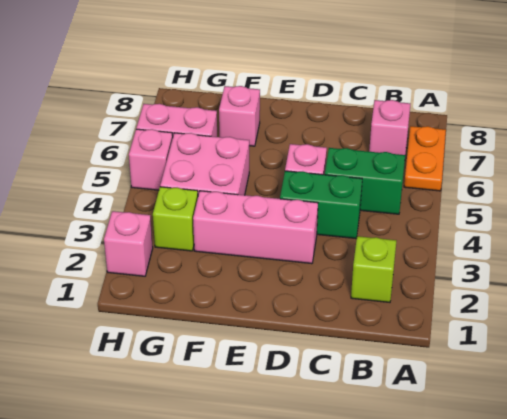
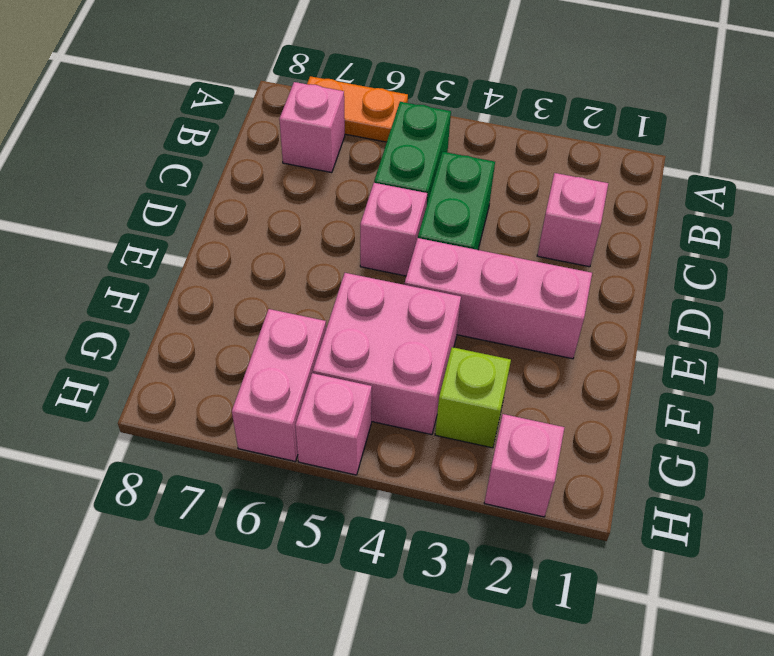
lime brick B2 level 1 -> none
pink brick D3:F3 level 1 -> pink brick E2:E4 level 1
pink brick F7 level 1 -> pink brick C2 level 1

